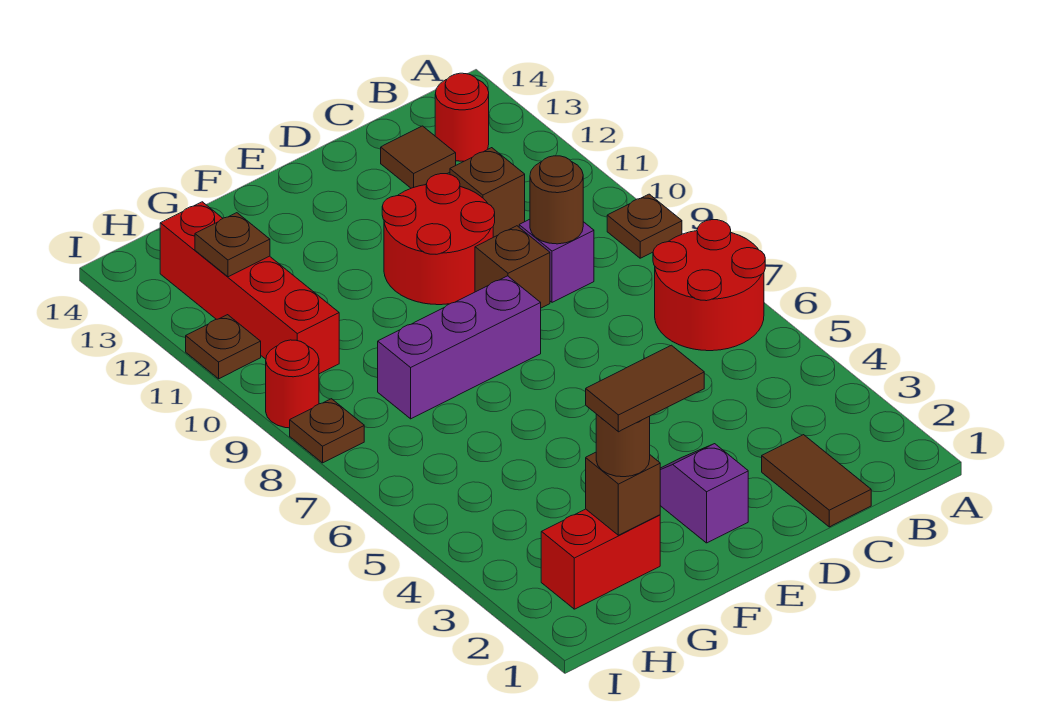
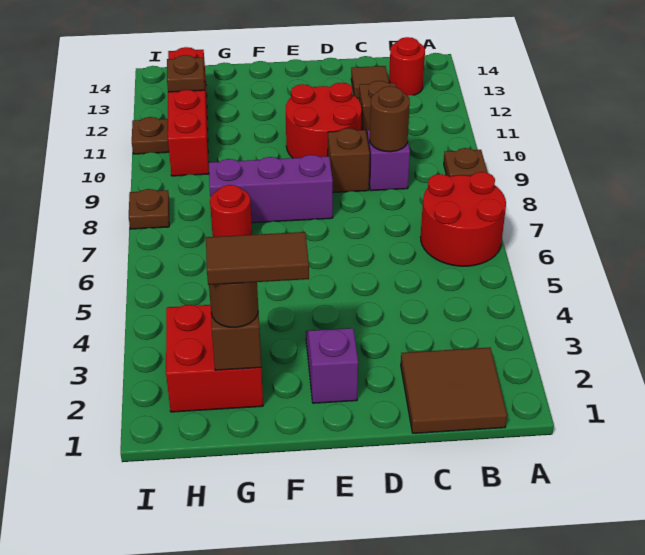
brown tile C1:C2 level 1 -> brown tile B1:C2 level 1
red brick G2:H2 level 1 -> red brick G2:H3 level 1
red round brick I9 level 1 -> red round brick G7 level 1

